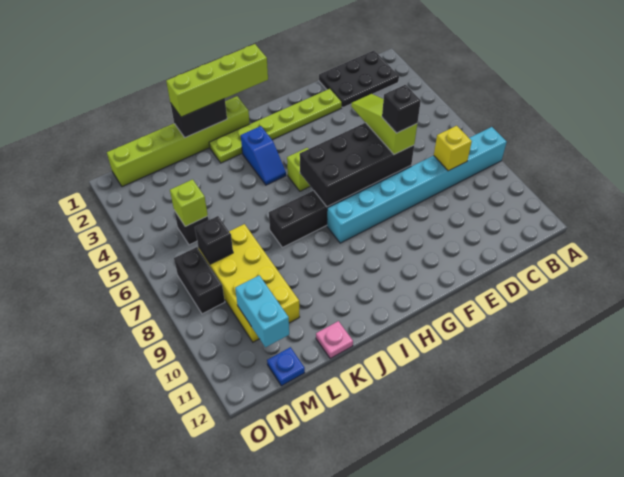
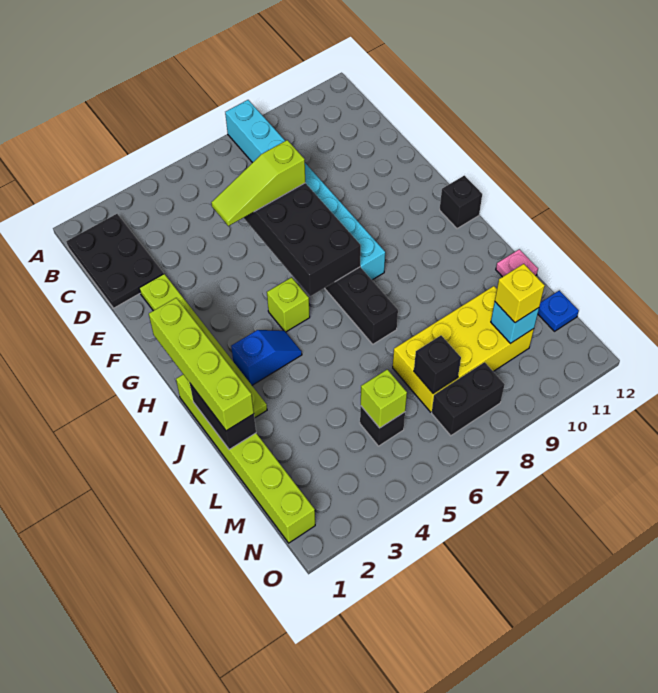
yellow brick C8 level 2 -> yellow brick M10 level 3
black brick E7 level 4 -> black brick H12 level 1
cyan brick M10:M11 level 2 -> cyan brick M10 level 2

